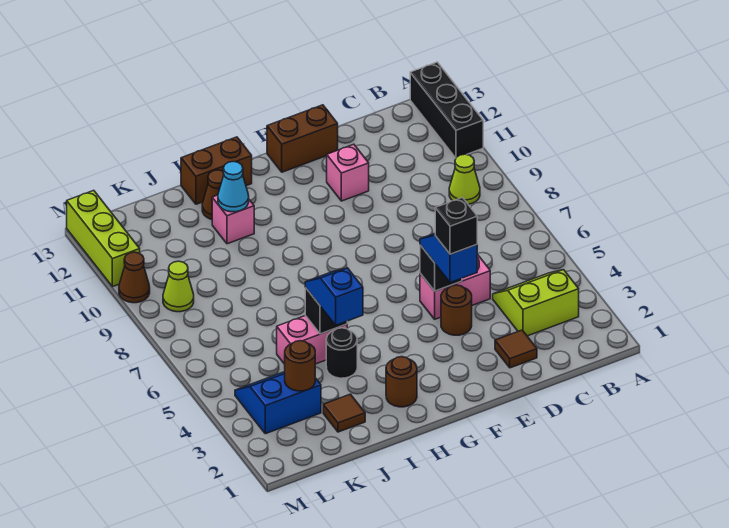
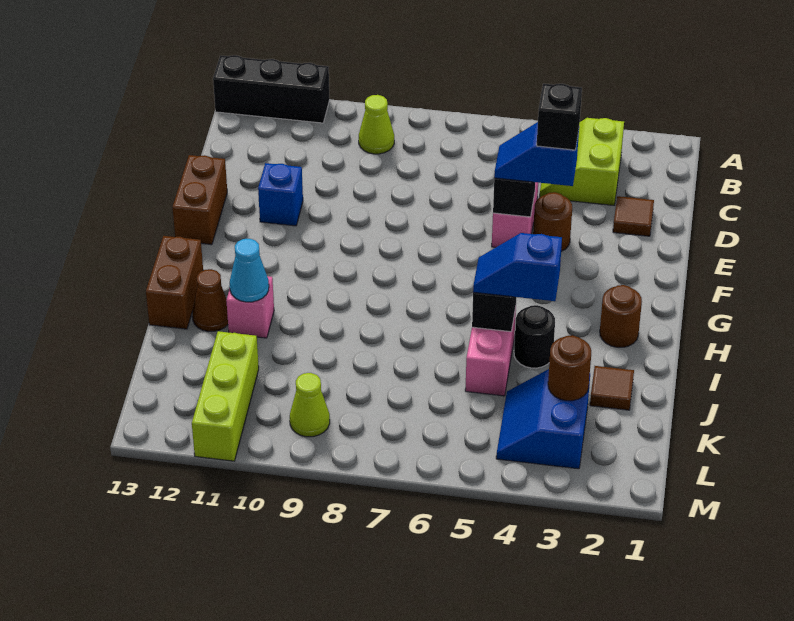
pink brick E11 level 1 -> blue brick E11 level 1
brown cone M10 level 1 -> none
lime brick M11:M13 level 1 -> lime brick K11:M11 level 1

